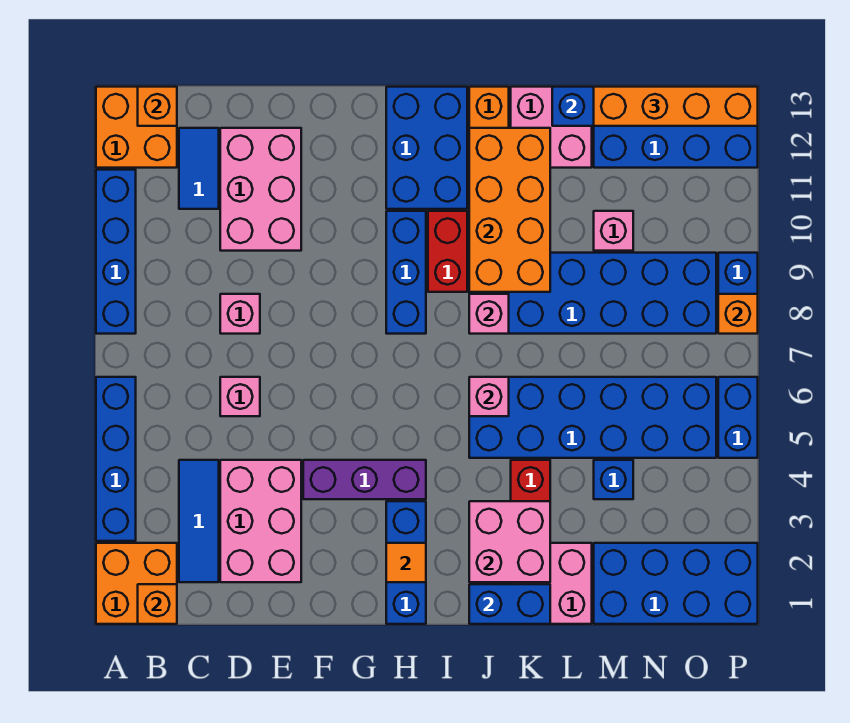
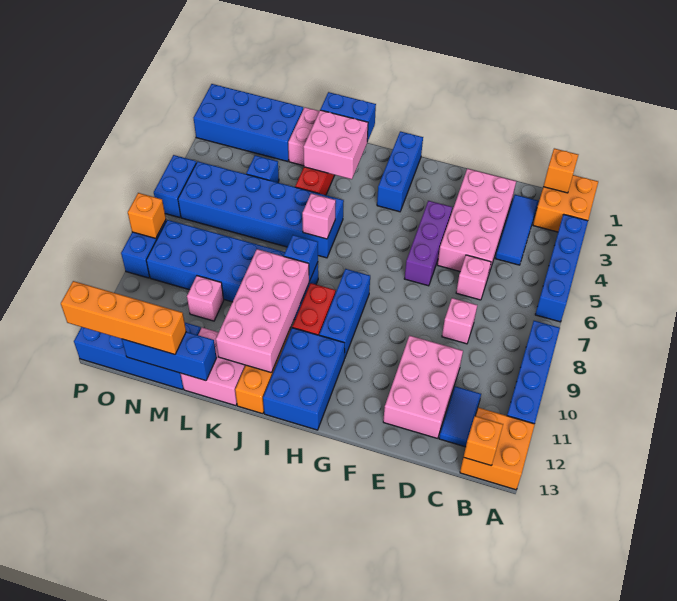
pink brick D2:E4 level 1 -> pink brick D2:E5 level 1
purple brick F4:H4 level 1 -> purple brick F4:F6 level 1
orange tile H2 level 2 -> none
pink brick J8 level 2 -> blue brick J8 level 2
orange brick J9:K12 level 2 -> pink brick J9:K12 level 2

